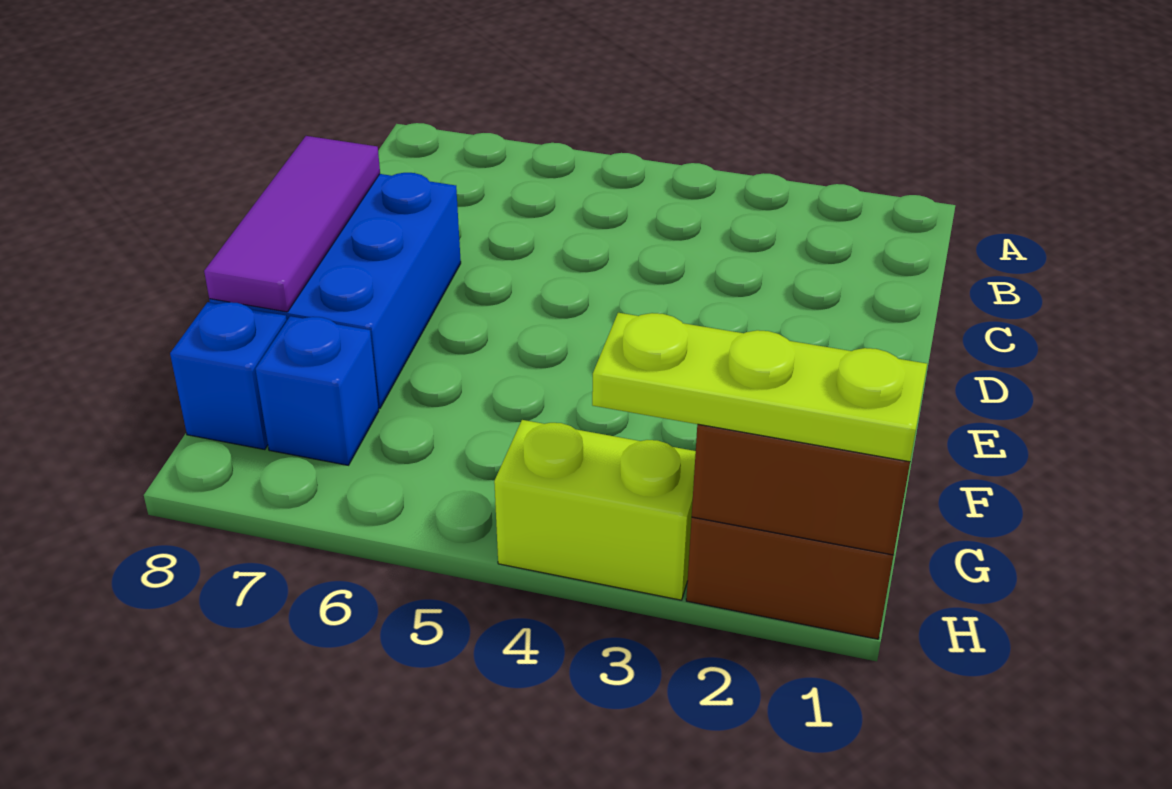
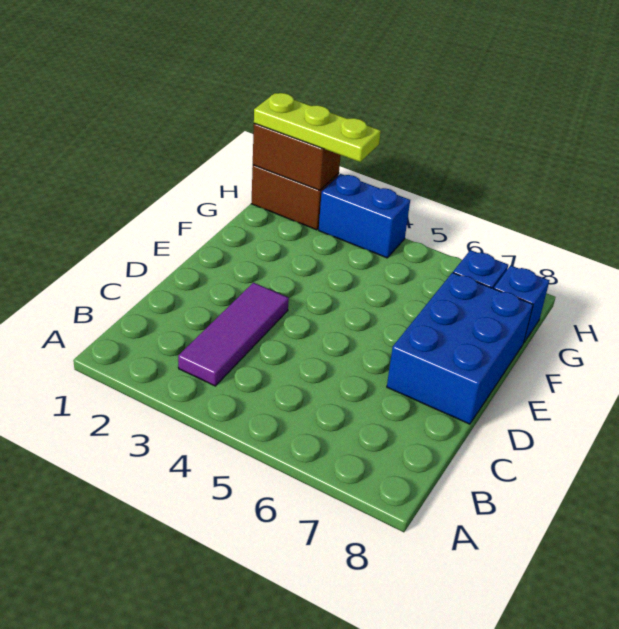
purple tile D8:F8 level 2 -> purple tile B3:D3 level 1
lime brick H3:H4 level 1 -> blue brick H3:H4 level 1

